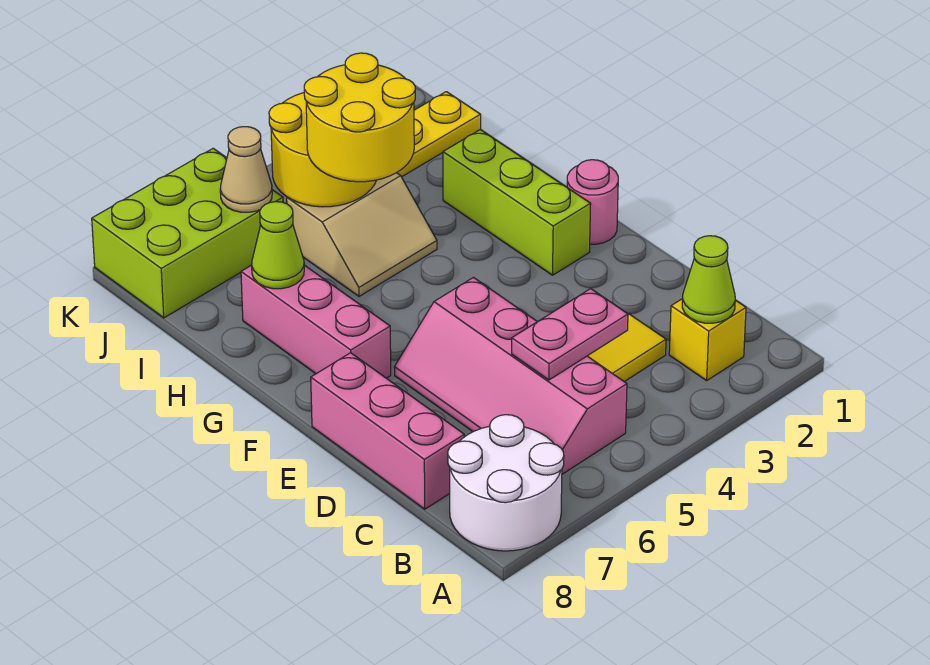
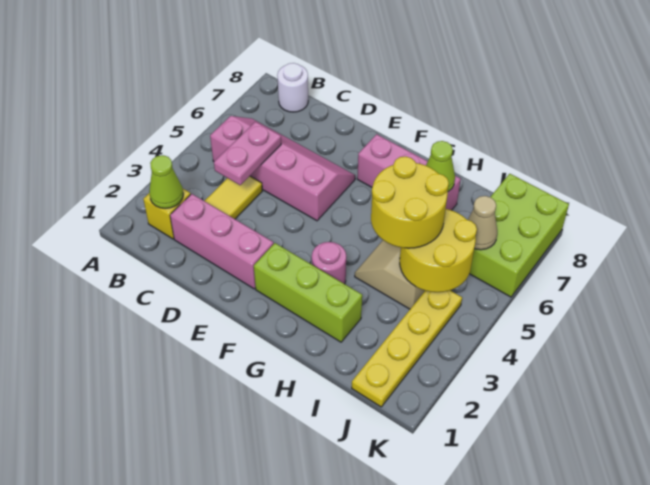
white round brick A7:B8 level 1 -> white round brick B8 level 1
pink brick C8:E8 level 1 -> pink brick C2:E2 level 1
pink round brick F1 level 1 -> pink round brick G3 level 1

